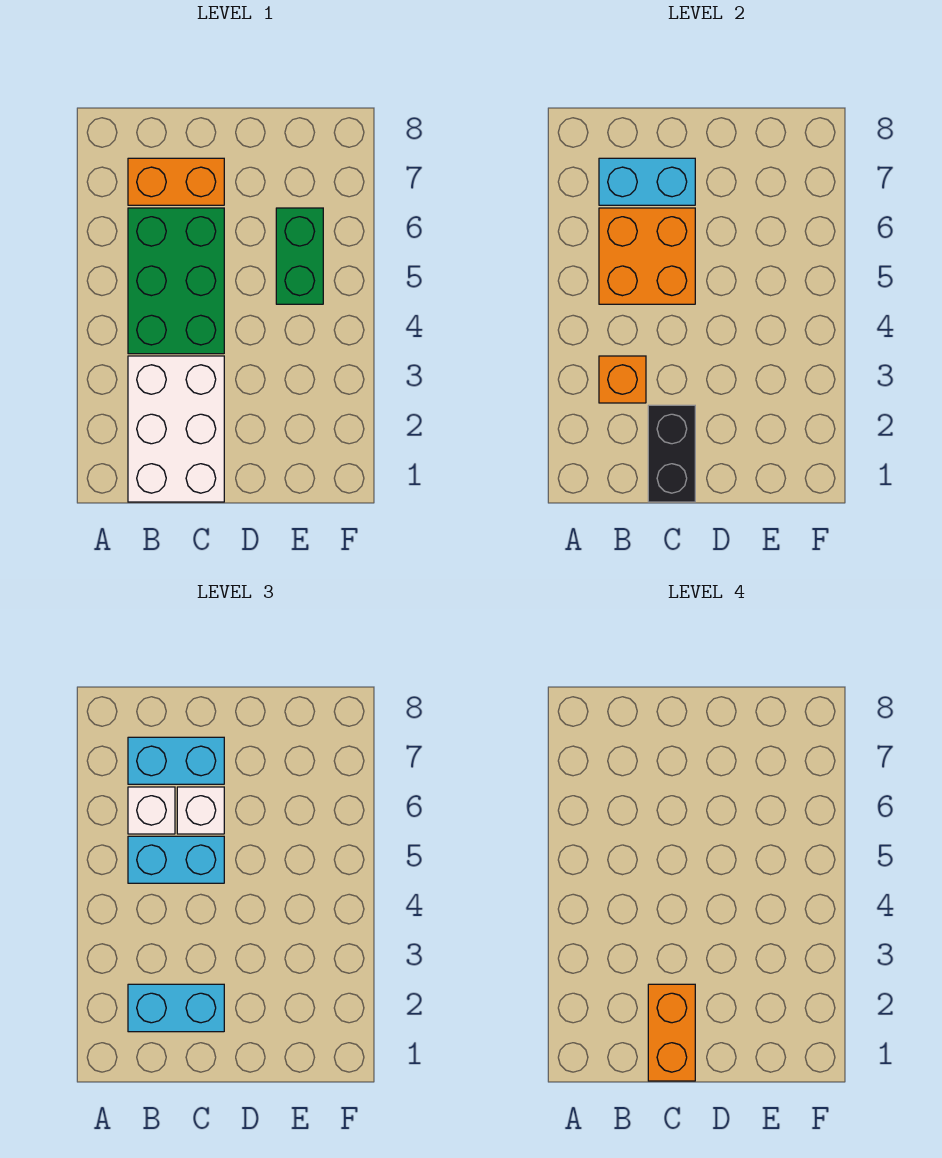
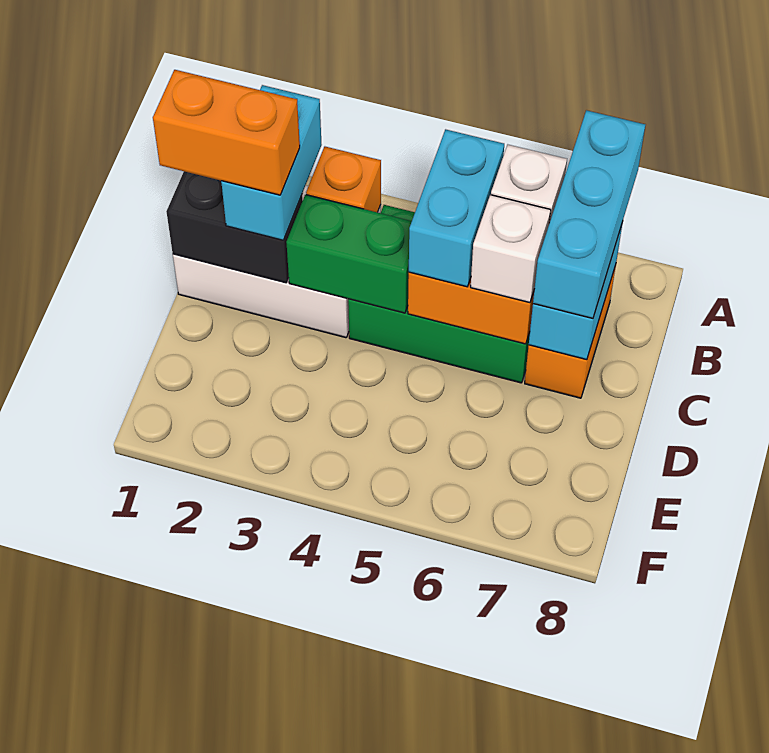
cyan brick B7:C7 level 3 -> cyan brick A7:C7 level 3
green brick E5:E6 level 1 -> green brick C3:C4 level 2

